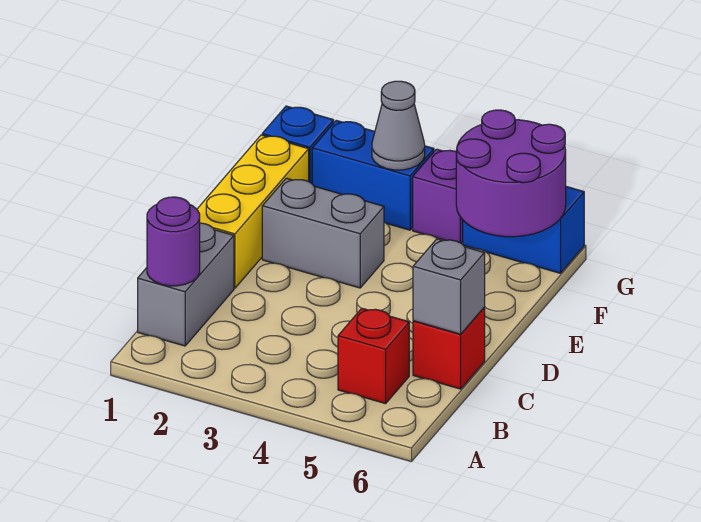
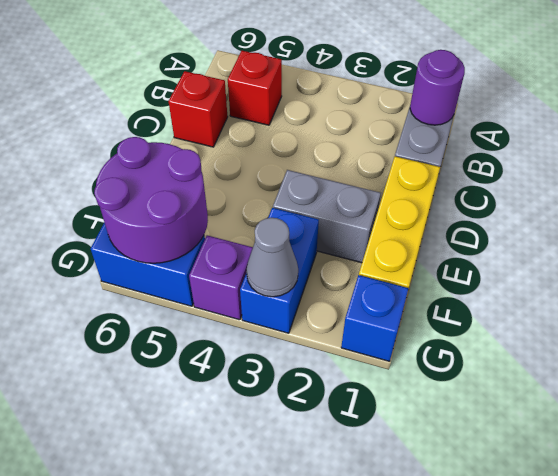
grey brick C6 level 2 -> none
blue brick G2:G3 level 1 -> blue brick F3:G3 level 1

